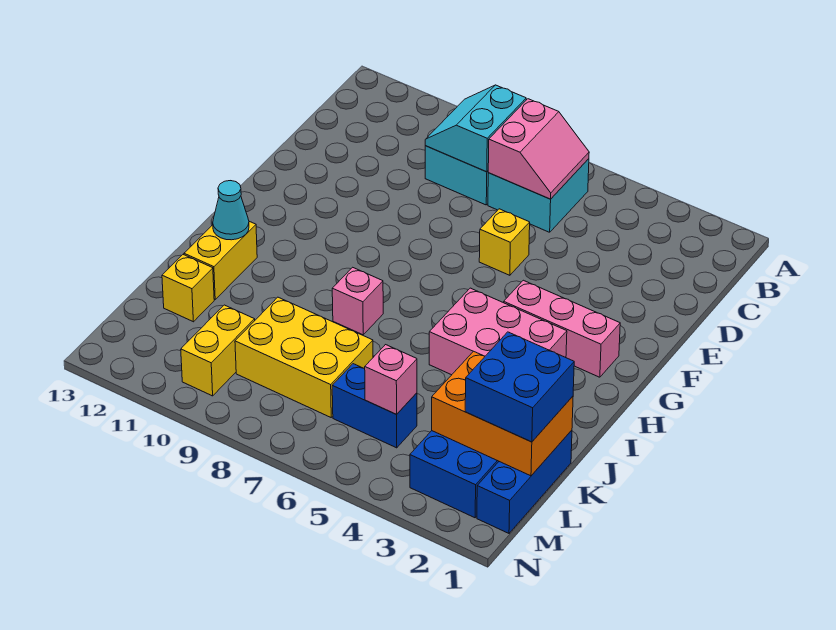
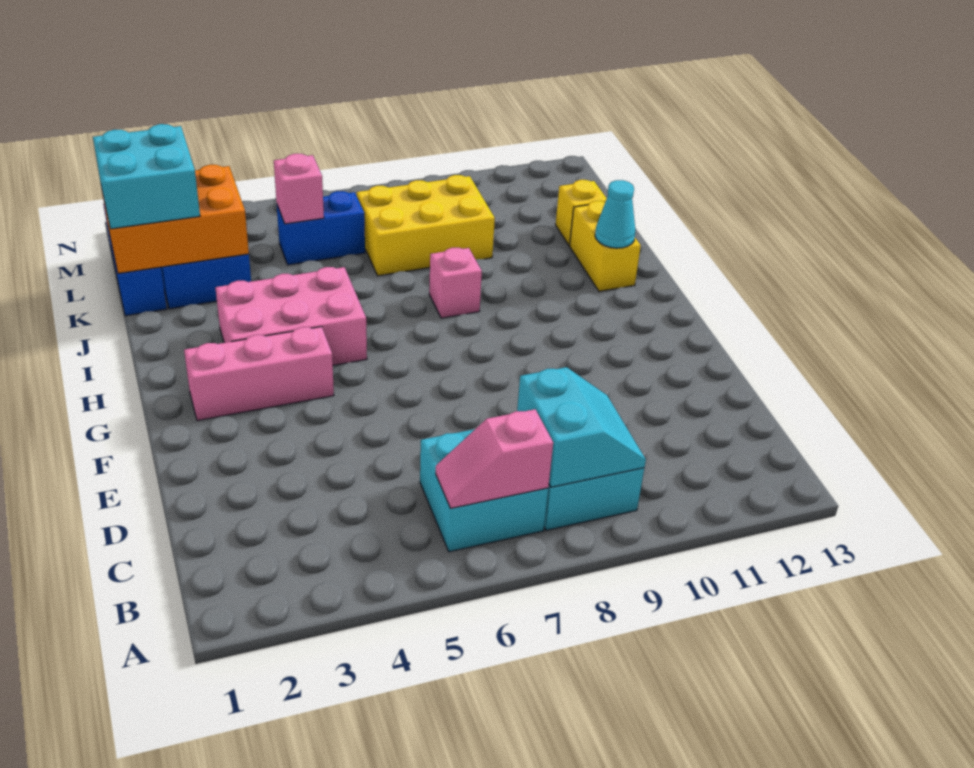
pink slope B6:C7 level 2 top 7 -> pink slope B6:B7 level 2 top 7
yellow brick E6 level 1 -> none
blue brick K1:L2 level 3 -> cyan brick K1:L2 level 3
yellow brick L10:M10 level 1 -> none

